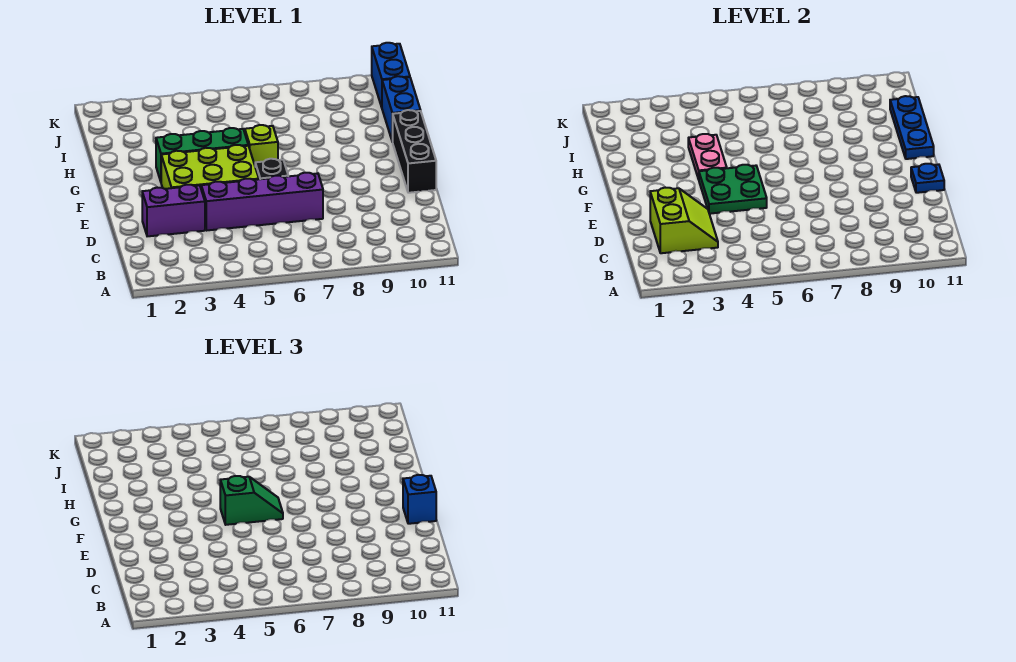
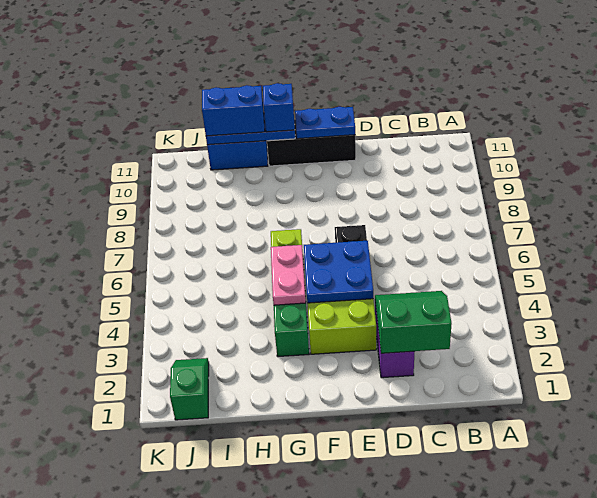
lime slope C2:D3 level 2 top 2 -> green slope C2:D3 level 2 top 2
purple brick D4:D7 level 1 -> none
green plate E4:F5 level 2 -> blue plate E4:F5 level 2
blue plate E11 level 2 -> blue plate E11:F11 level 2
blue brick E11 level 3 -> blue brick G11 level 3
green slope F5:F6 level 3 top 5 -> green slope J1:J2 level 1 top 1
pink plate G4:H4 level 2 -> pink plate G4:G5 level 2
blue brick J11:K11 level 1 -> blue brick H11:I11 level 3

